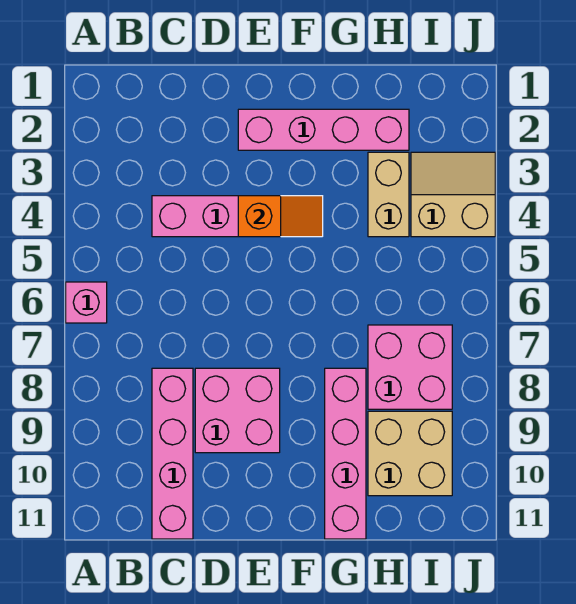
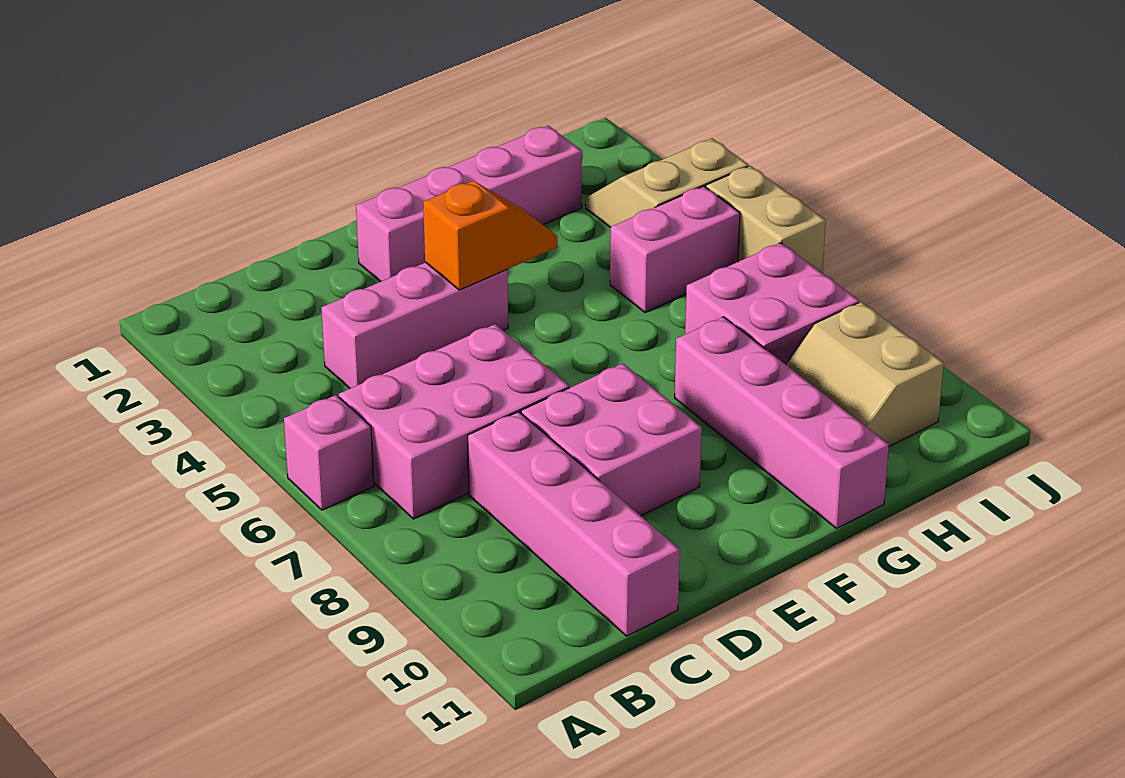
none -> pink brick B6:D7 level 1
tan brick H3:H4 level 1 -> tan brick J5:J6 level 1
none -> pink brick H5:I5 level 1
tan brick H9:I10 level 1 -> tan slope H9:I10 level 1 top I

